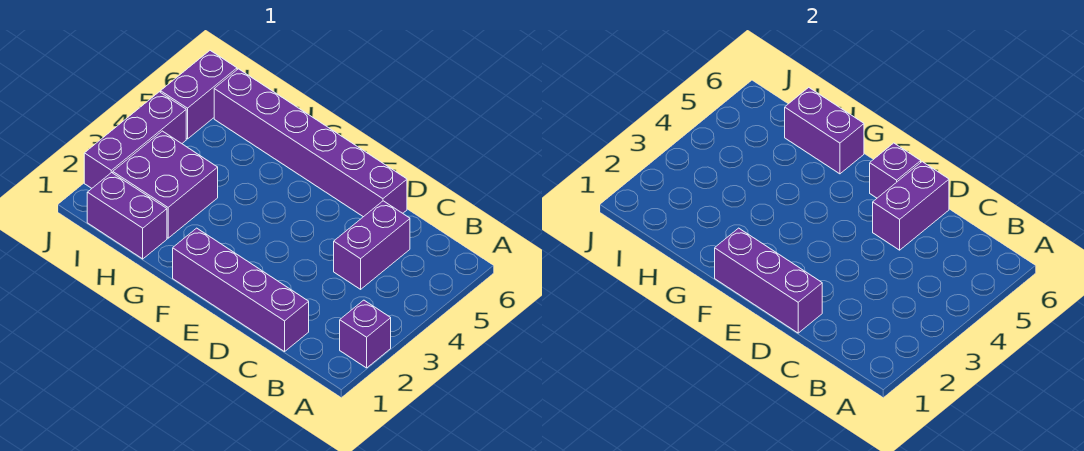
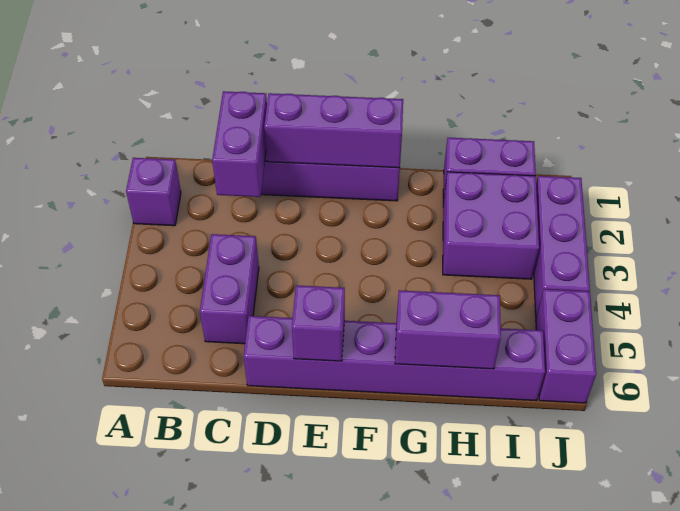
purple brick D5:D6 level 2 -> purple brick C1:C2 level 2

